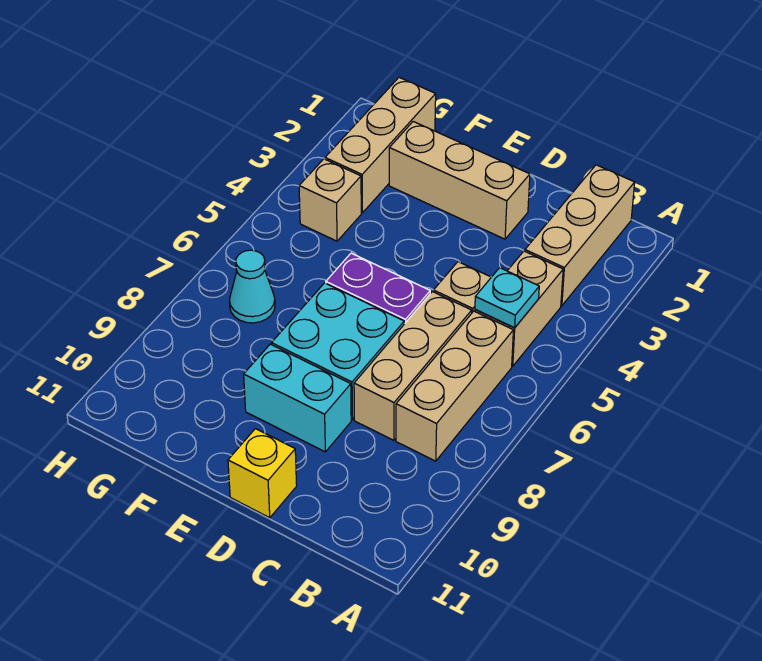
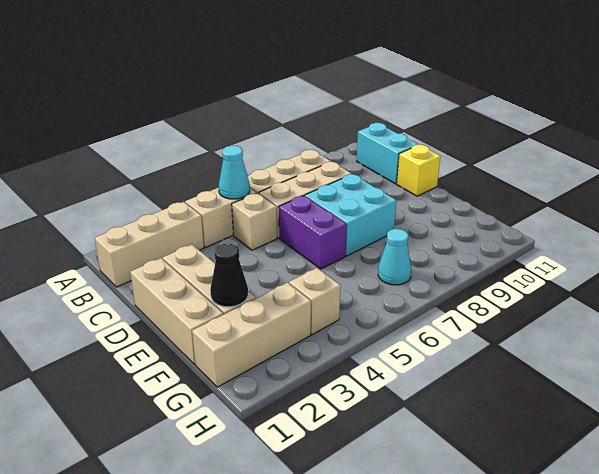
cyan plate B5 level 2 -> cyan cone B5 level 2
none -> tan brick D1:F1 level 1
cyan brick D9:E9 level 1 -> cyan brick B11:C11 level 1
none -> black cone F2 level 2

